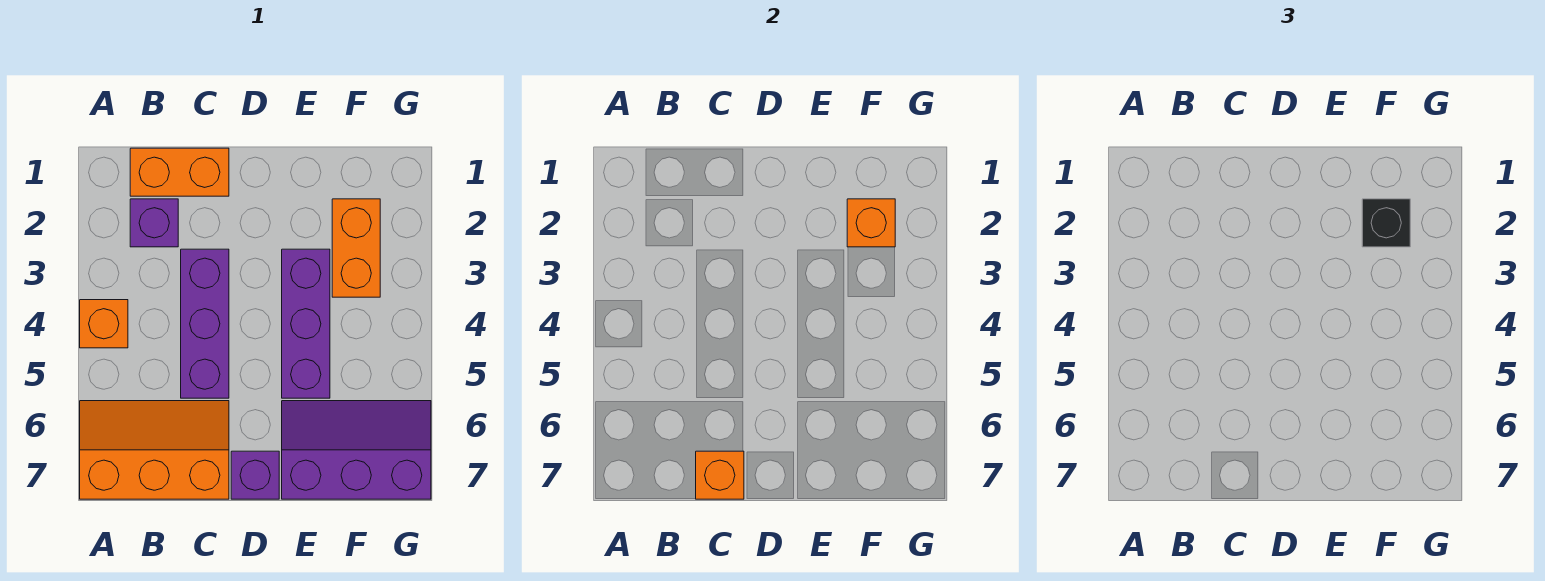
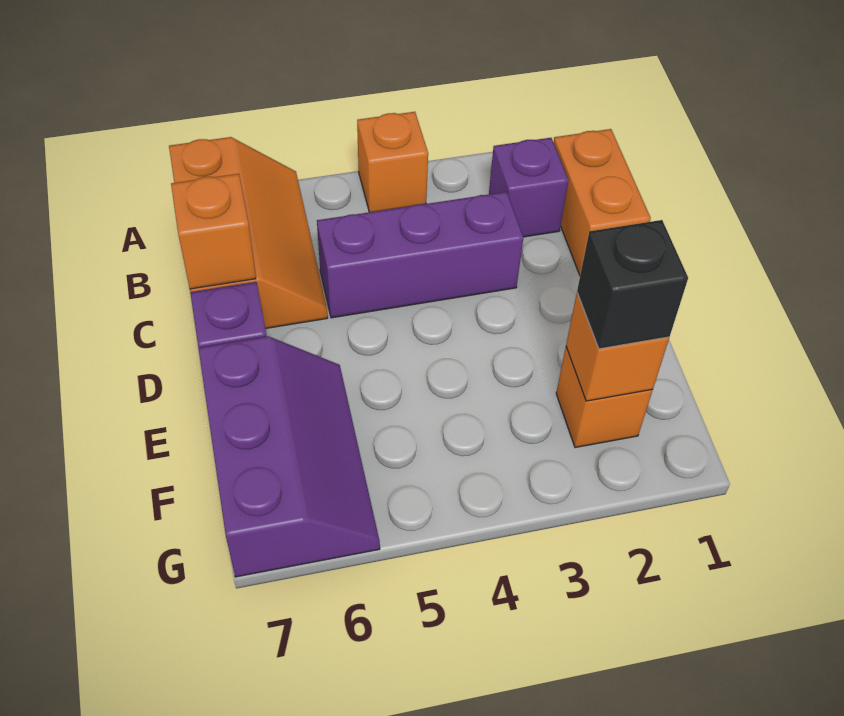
purple brick E3:E5 level 1 -> none
orange brick F2:F3 level 1 -> orange brick F2 level 1

